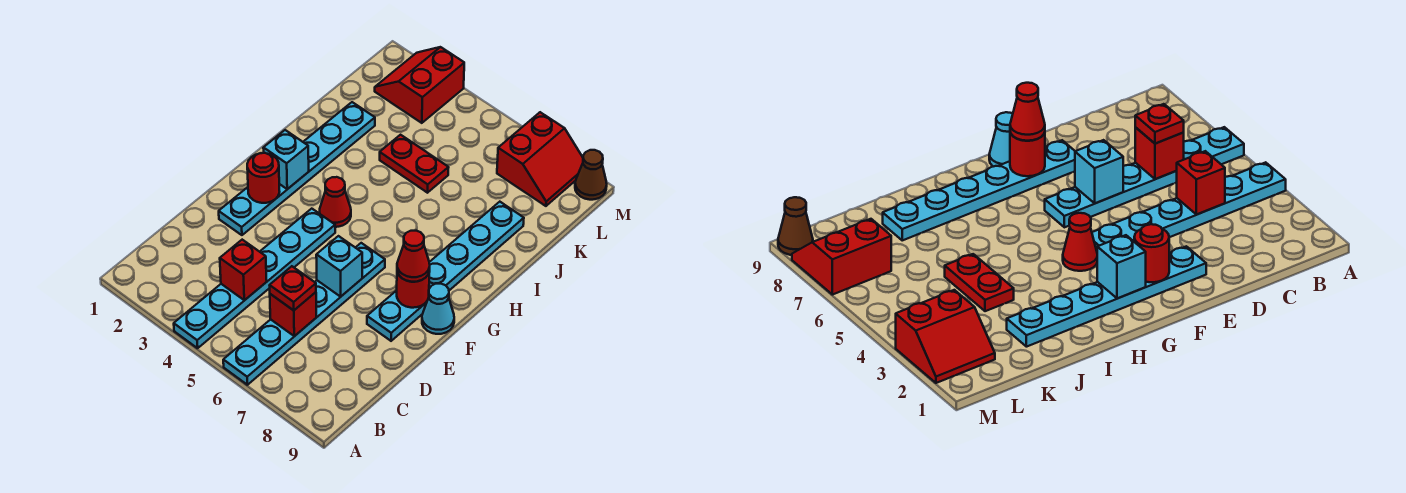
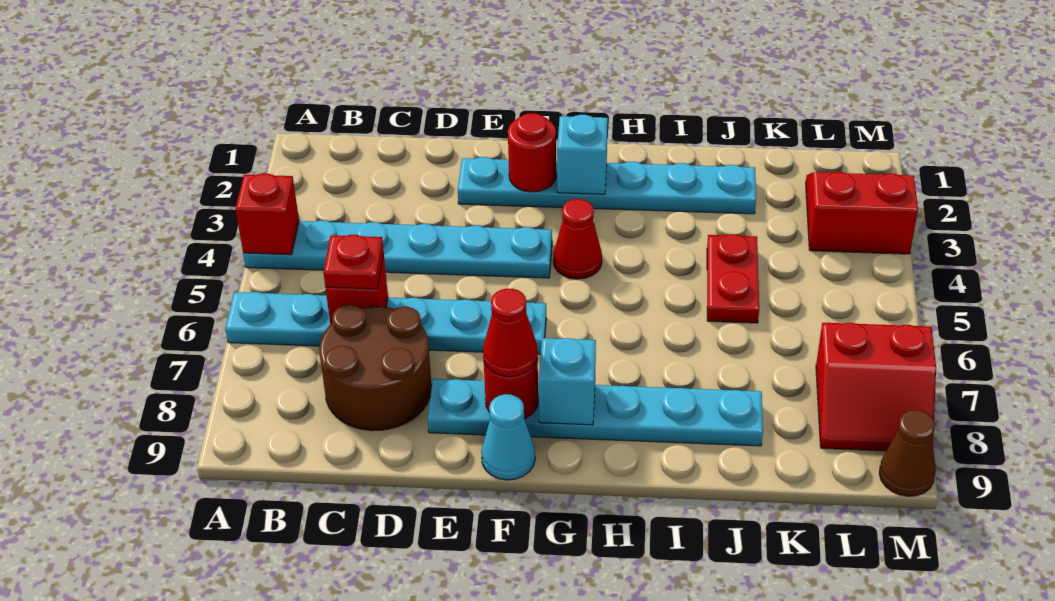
red brick C4 level 2 -> red brick A4 level 2
none -> brown round brick C7:D8 level 1
cyan brick E6 level 2 -> cyan brick G8 level 2

